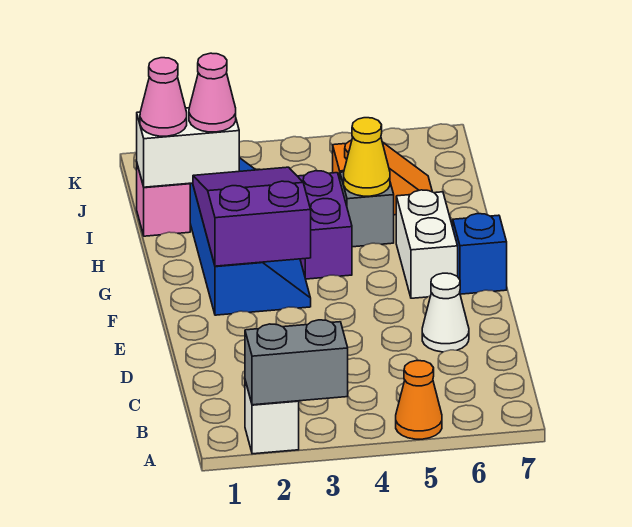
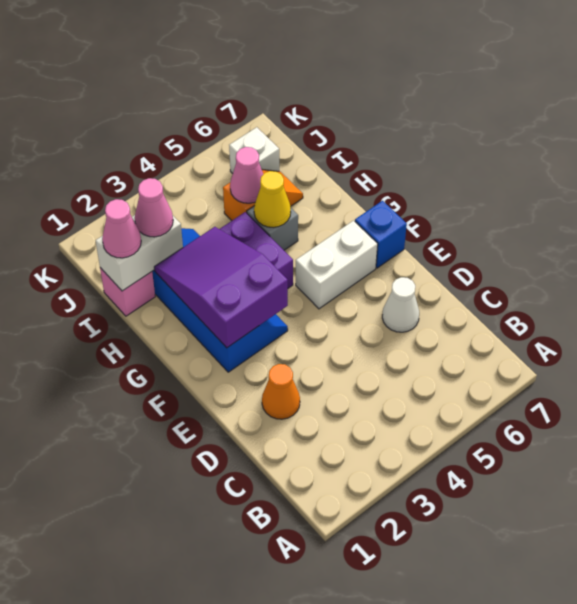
white brick A2 level 1 -> white brick J6 level 1
grey brick A2:A3 level 2 -> none
orange cone A5 level 1 -> orange cone D2 level 1
white brick F6:G6 level 1 -> white brick F5:F6 level 1
none -> pink cone I5 level 2

